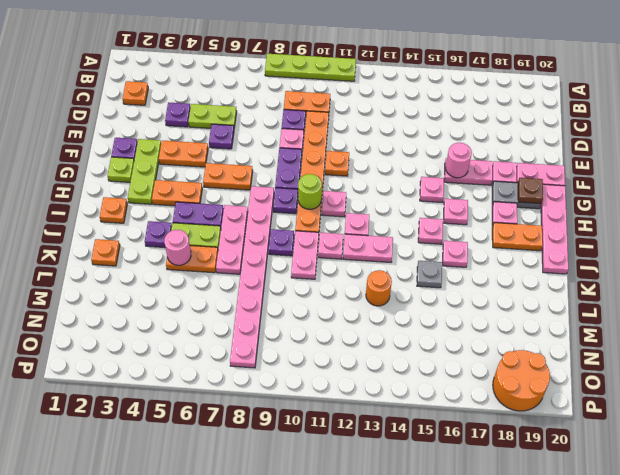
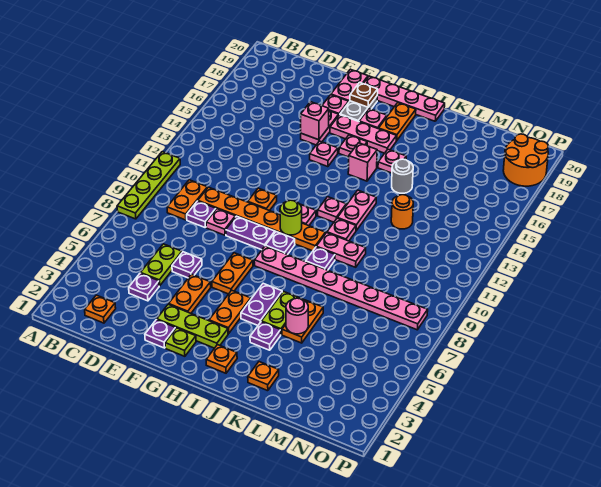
pink round brick F16 level 2 -> pink brick F16 level 2
pink plate I7:K7 level 1 -> pink plate G17:I17 level 1
pink plate I15 level 1 -> pink brick I15 level 1
grey plate K15 level 1 -> grey round brick K15 level 1

